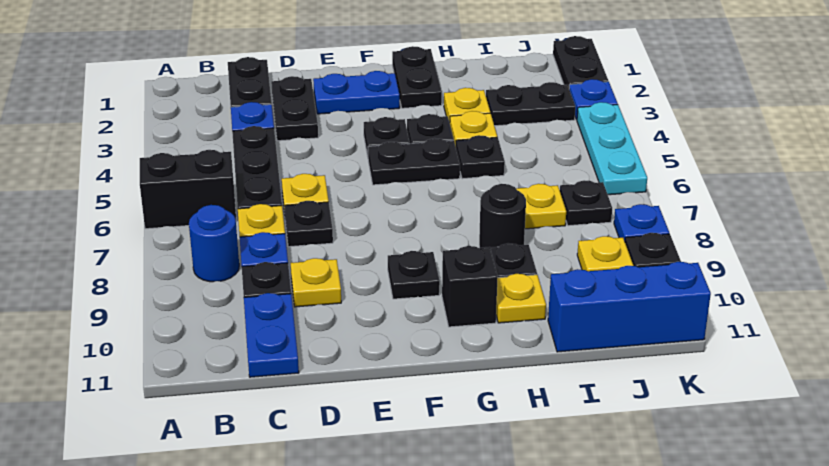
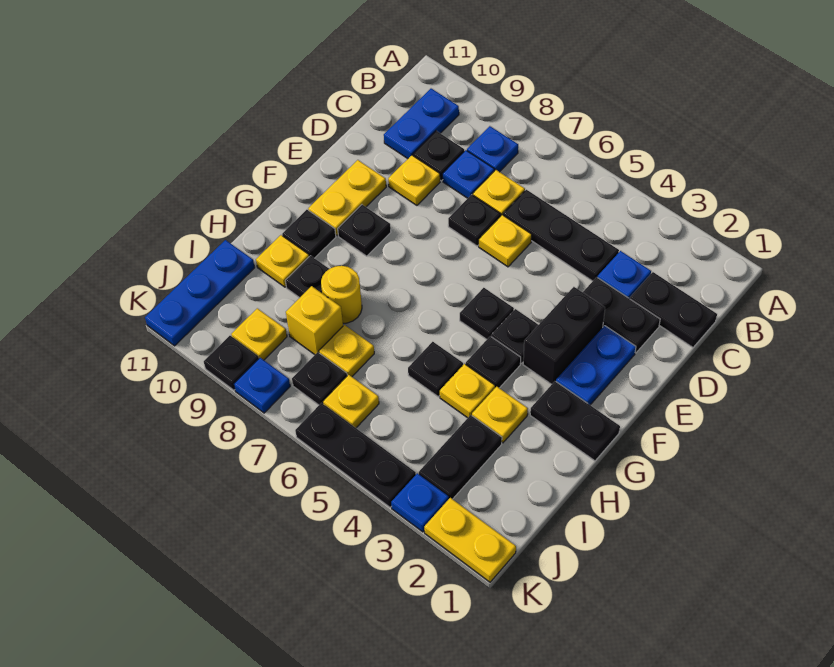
black brick A6:B6 level 1 -> black brick E3:F3 level 1
blue round brick B8 level 1 -> blue plate B8 level 1
blue plate C10:C11 level 1 -> blue plate B10:C10 level 1
none -> yellow plate E10:F10 level 1
black plate F5:G5 level 1 -> black plate F5 level 1
black brick G10 level 1 -> black plate G10 level 1
black round brick H8 level 1 -> yellow round brick H8 level 1
none -> yellow brick I8 level 1
blue brick I11:K11 level 1 -> blue plate I11:K11 level 1
none -> yellow plate J6 level 1
black plate K1:K2 level 1 -> yellow plate K1:K2 level 1
cyan plate K4:K6 level 1 -> black plate K4:K6 level 1

